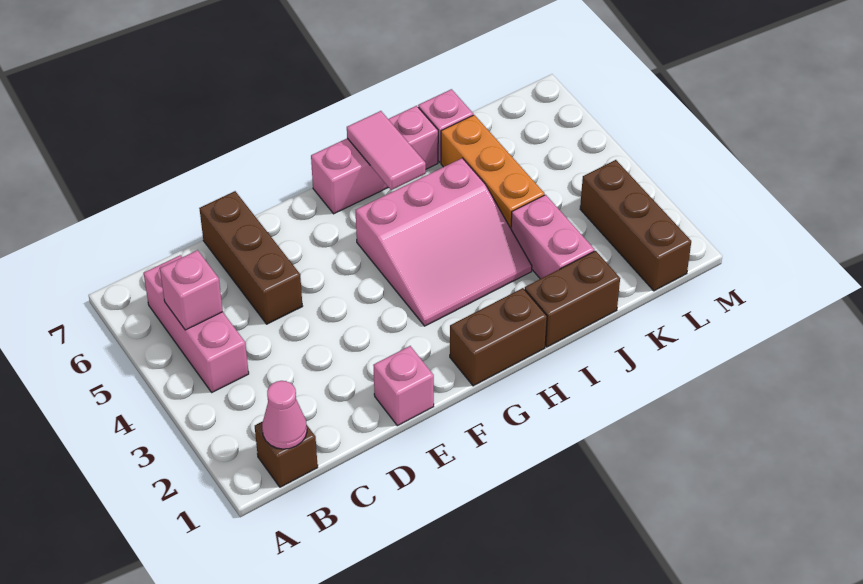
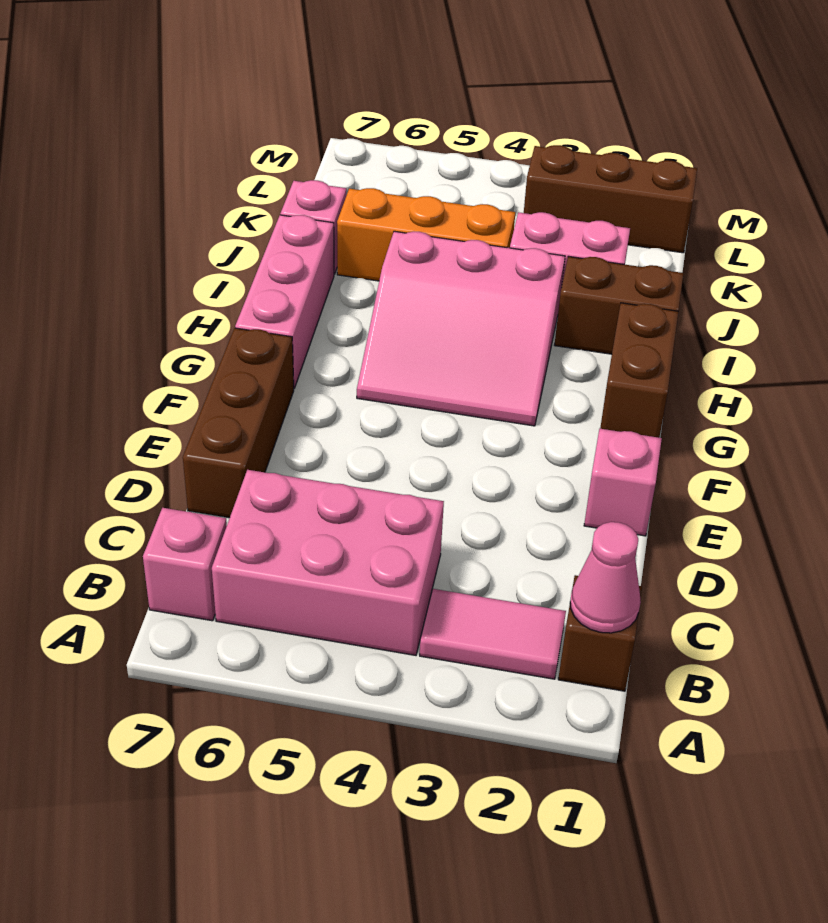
pink brick B4:B6 level 1 -> pink brick B4:C6 level 1
pink brick B5 level 2 -> pink brick B7 level 1
brown brick D5:D7 level 1 -> brown brick D7:F7 level 1
pink slope G3:I5 level 1 top 5 -> pink slope G3:I5 level 1 top I
pink tile H6:H7 level 2 -> pink tile B2:B3 level 1
brown brick I1:J1 level 1 -> brown brick I1:I2 level 1

